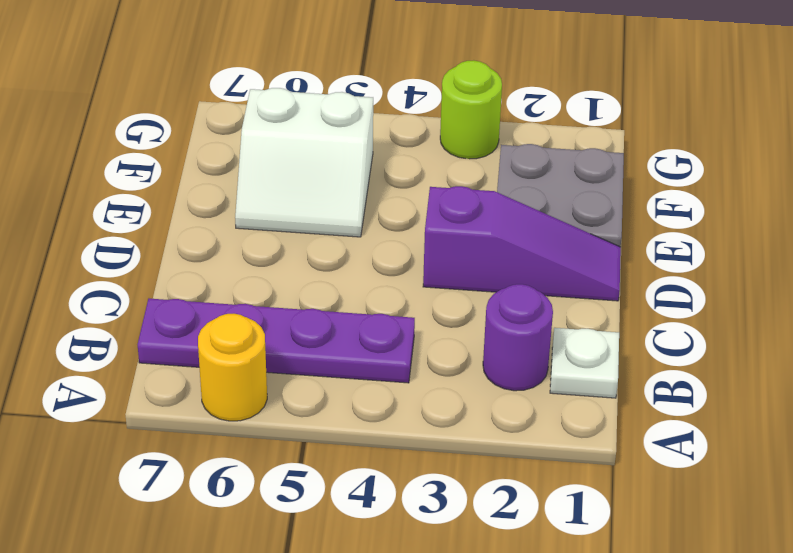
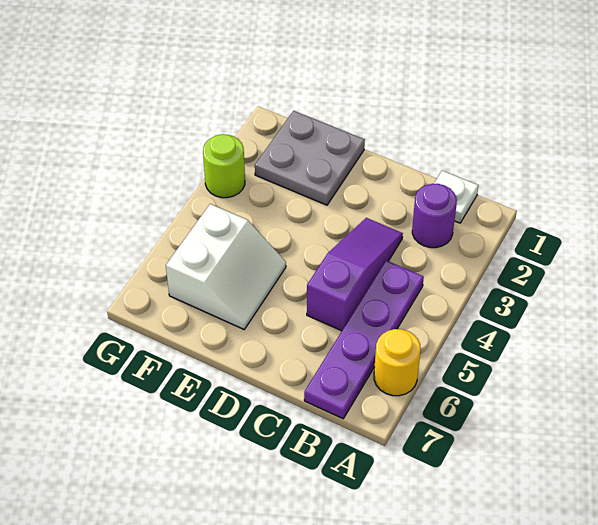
purple slope D1:D3 level 1 top 3 -> purple slope C3:C5 level 1 top 5

